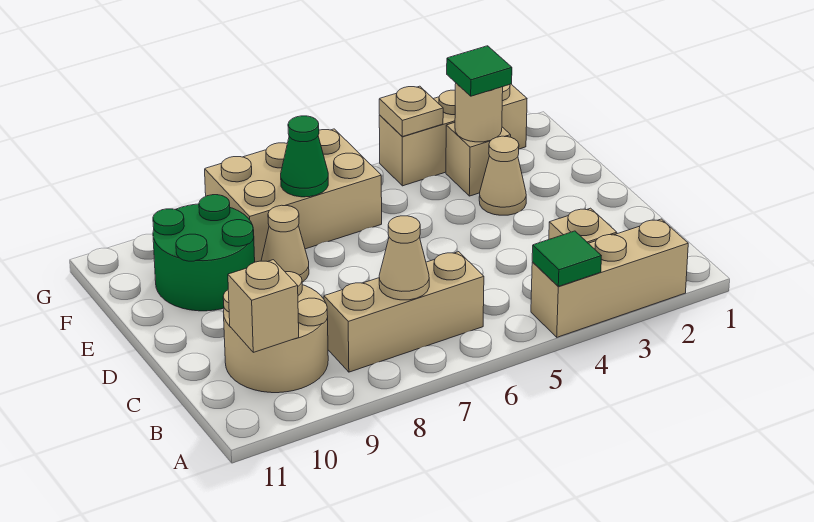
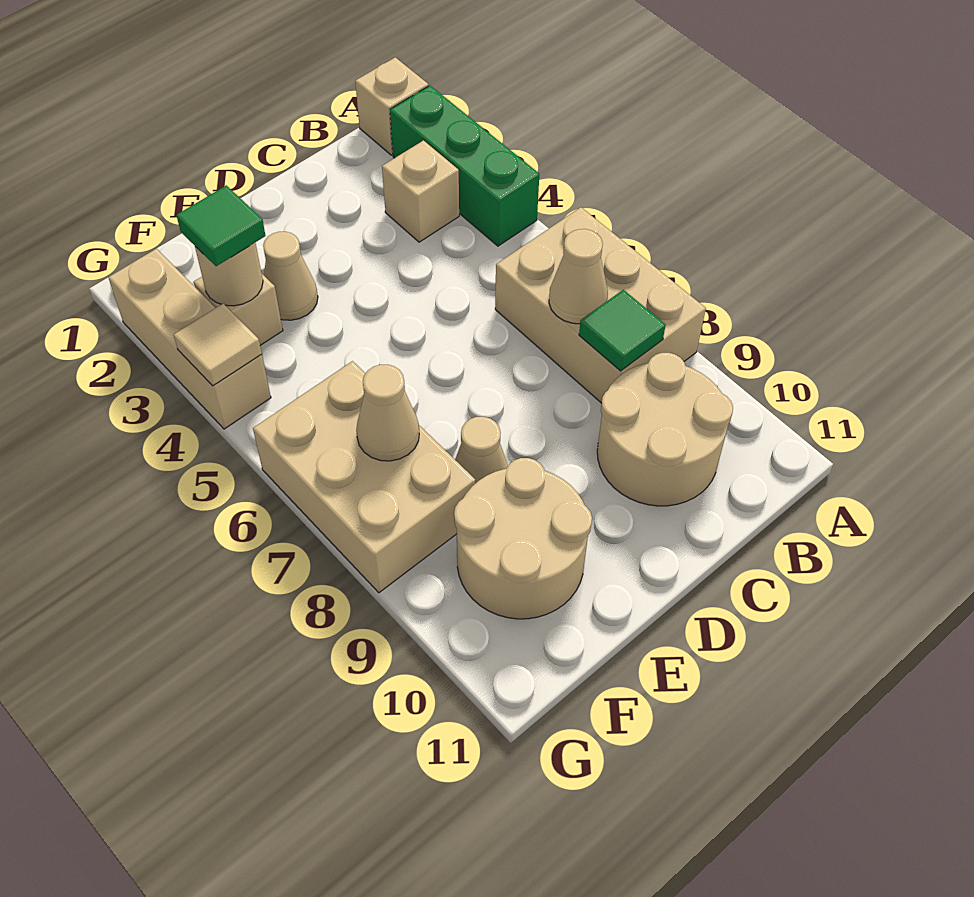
tan brick A2:A4 level 1 -> green brick A2:A4 level 1
green tile A4 level 2 -> green tile B8 level 2
tan brick B6:B8 level 1 -> tan brick A6:B8 level 1
tan brick B10 level 2 -> tan brick A1 level 1
green round brick E9:F10 level 1 -> tan round brick E9:F10 level 1
green cone F7 level 2 -> tan cone F7 level 2
tan plate G4 level 2 -> tan tile G4 level 2

